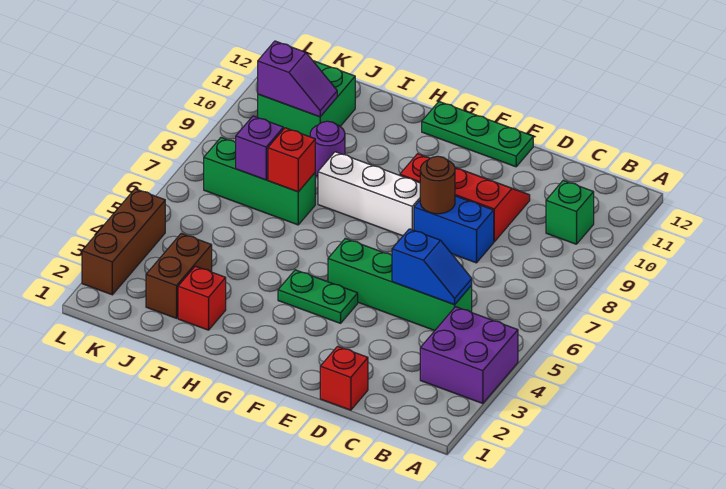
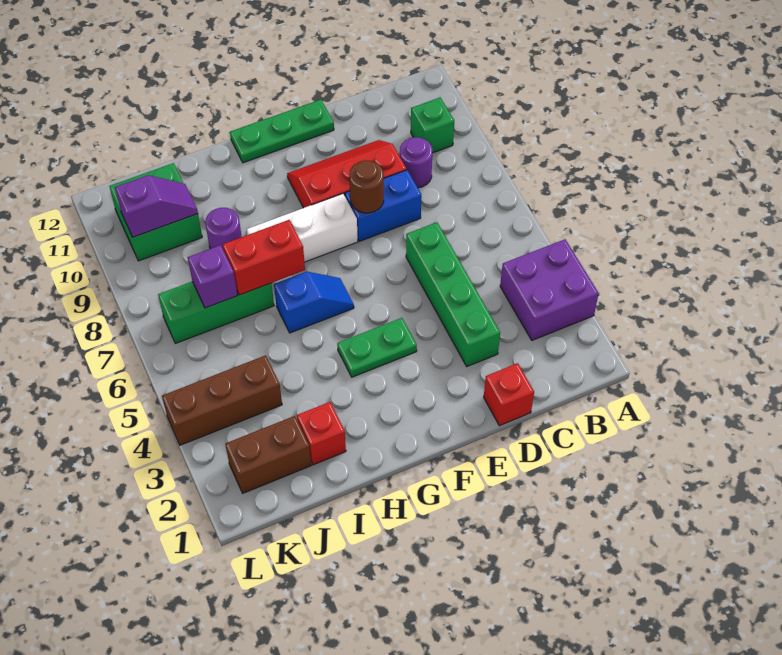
green brick C5:F5 level 1 -> green brick D3:D6 level 1
blue slope C5:D5 level 2 top D -> blue slope G6:H6 level 1 top H
none -> purple round brick C9 level 1
red brick I7 level 2 -> red brick H7:I7 level 2
brown brick J2:J3 level 1 -> brown brick J2:K2 level 1
brown brick L2:L4 level 1 -> brown brick J4:L4 level 1

